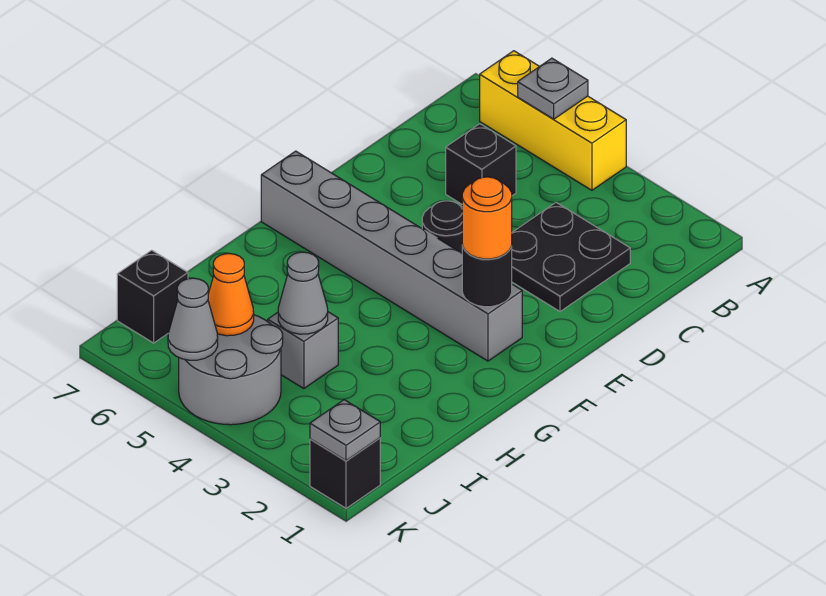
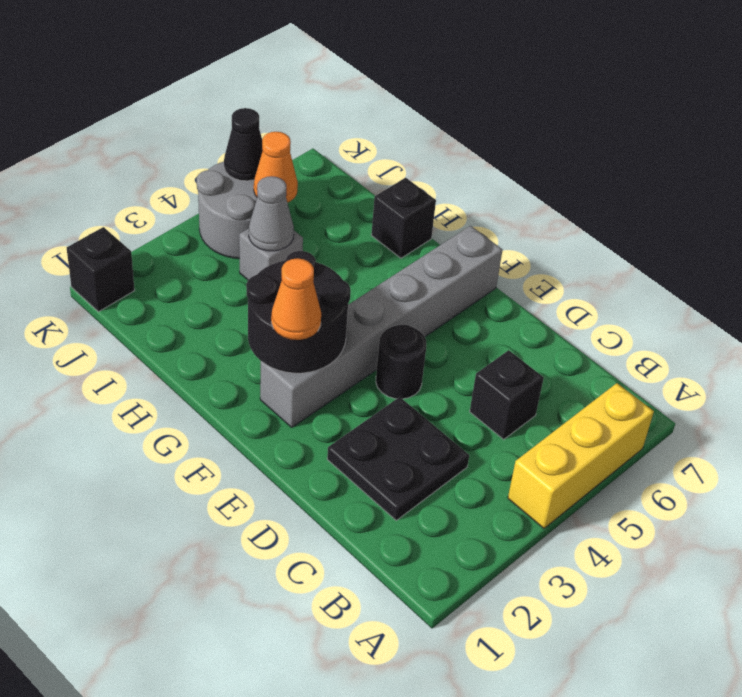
grey plate A5 level 2 -> none
black round brick F2 level 2 -> black round brick F2:G3 level 2
orange round brick F2 level 3 -> orange cone F2 level 3
black brick J7 level 1 -> black brick H7 level 1
grey plate K1 level 2 -> none
grey cone K5 level 2 -> black cone K5 level 2

